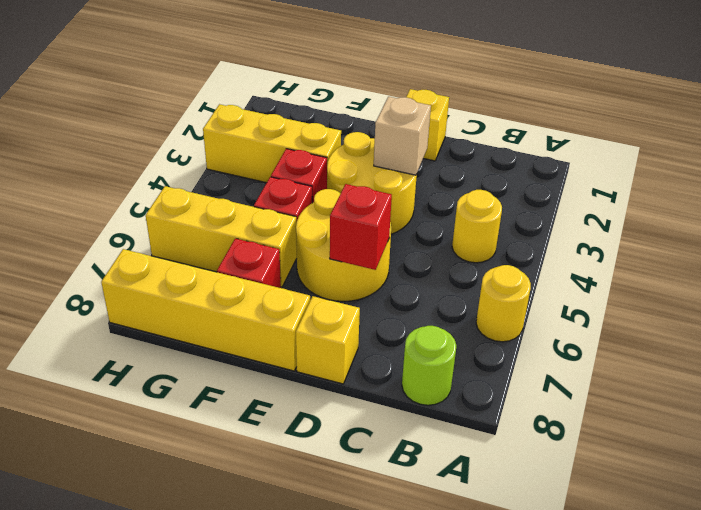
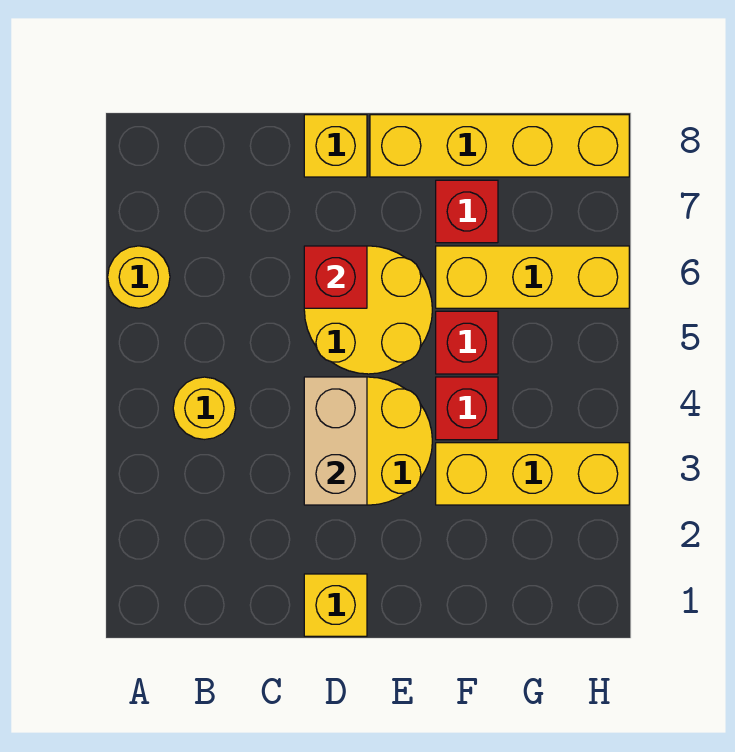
lime round brick B8 level 1 -> none
tan brick D3 level 2 -> tan brick D3:D4 level 2

